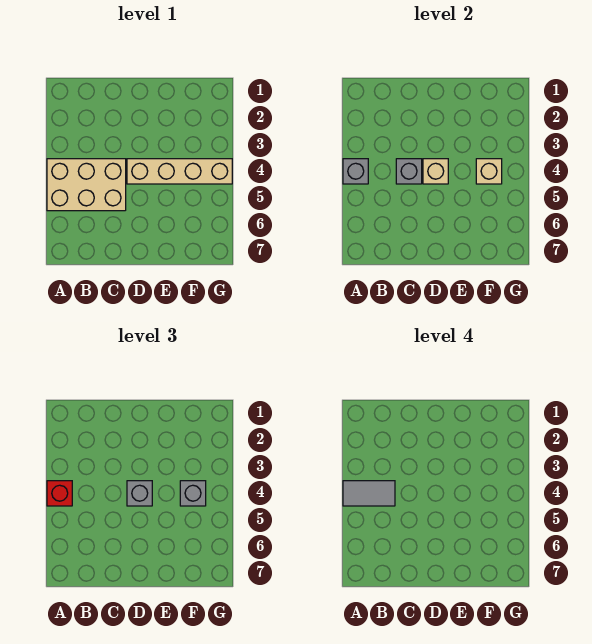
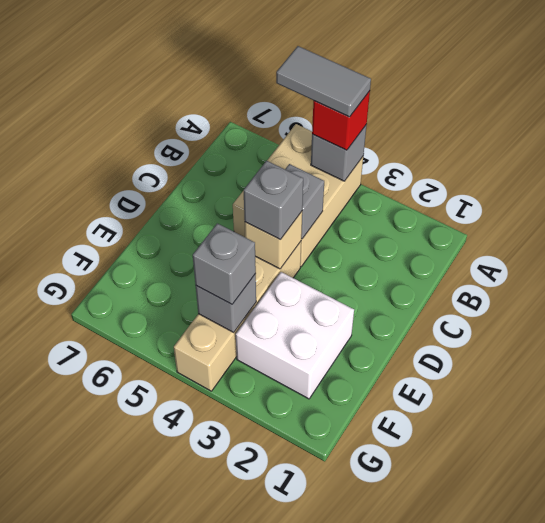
grey tile A4:B4 level 4 -> grey tile A4:A5 level 4
none -> white brick E2:F3 level 1
tan brick F4 level 2 -> grey brick F4 level 2

